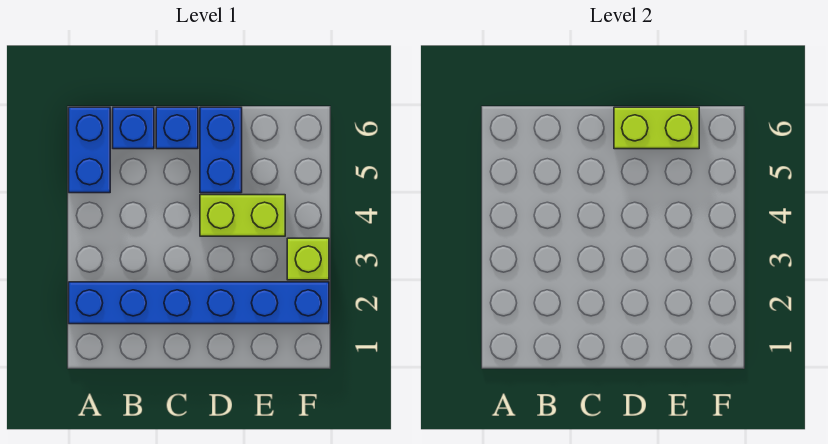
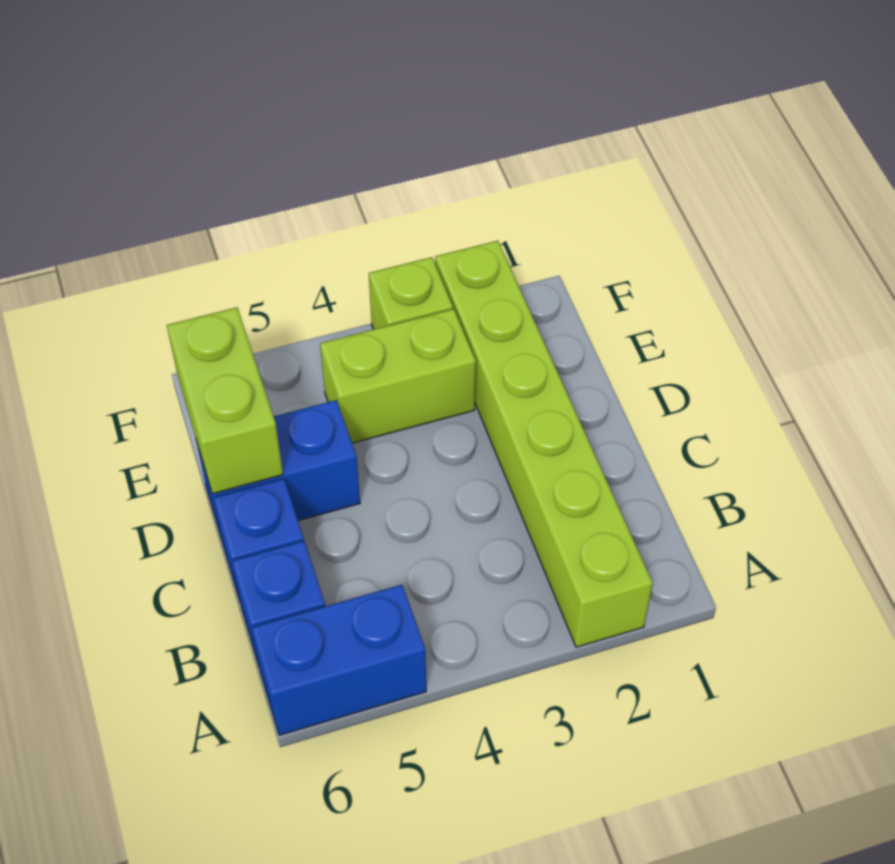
blue brick A2:F2 level 1 -> lime brick A2:F2 level 1
lime brick D4:E4 level 1 -> lime brick E3:E4 level 1

